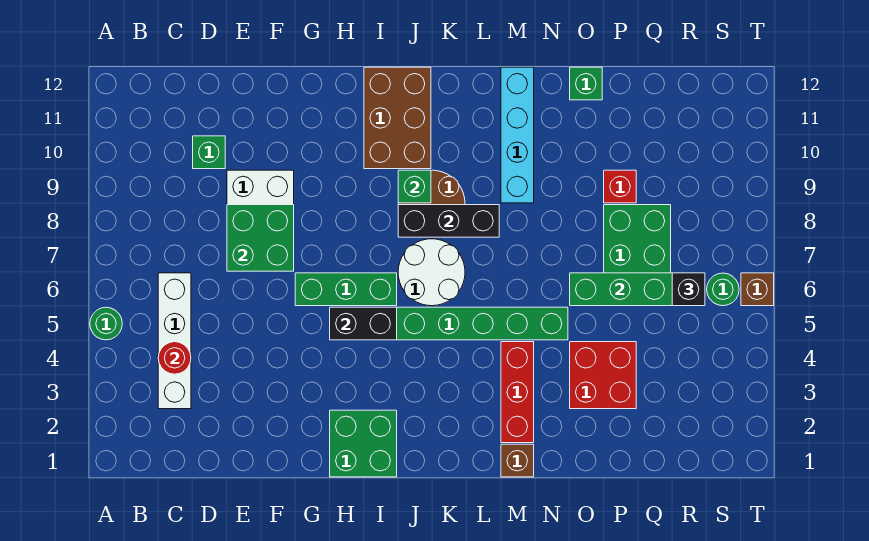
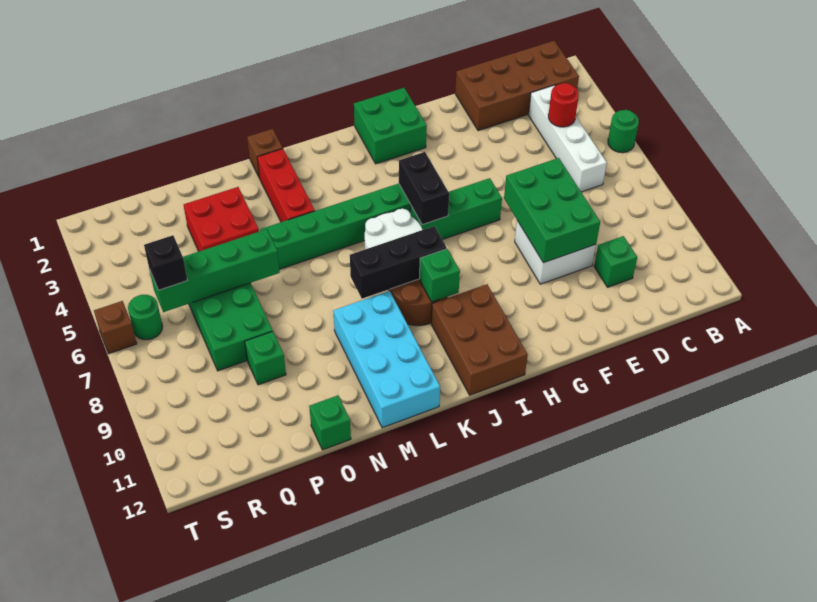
none -> brown brick B1:E2 level 1
green brick E7:F8 level 2 -> green brick E7:F9 level 2
black brick H5:I5 level 2 -> black brick I5:I6 level 2
cyan brick M9:M12 level 1 -> cyan brick L9:M12 level 1
red brick P9 level 1 -> green brick P9 level 1

